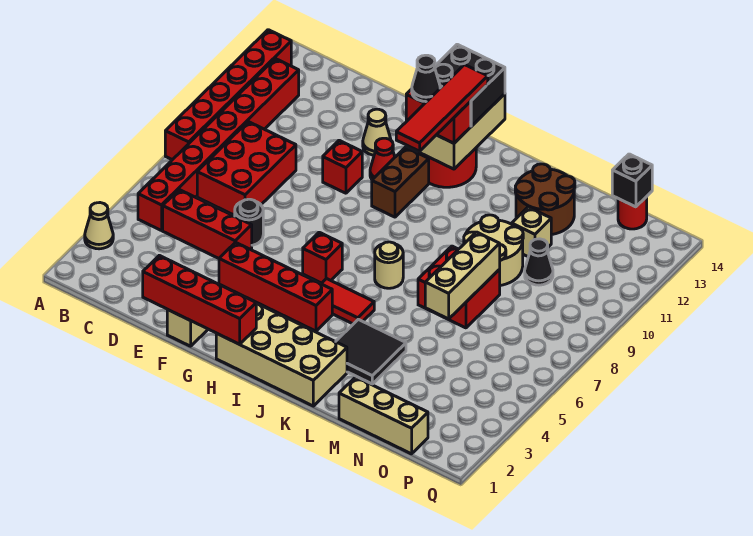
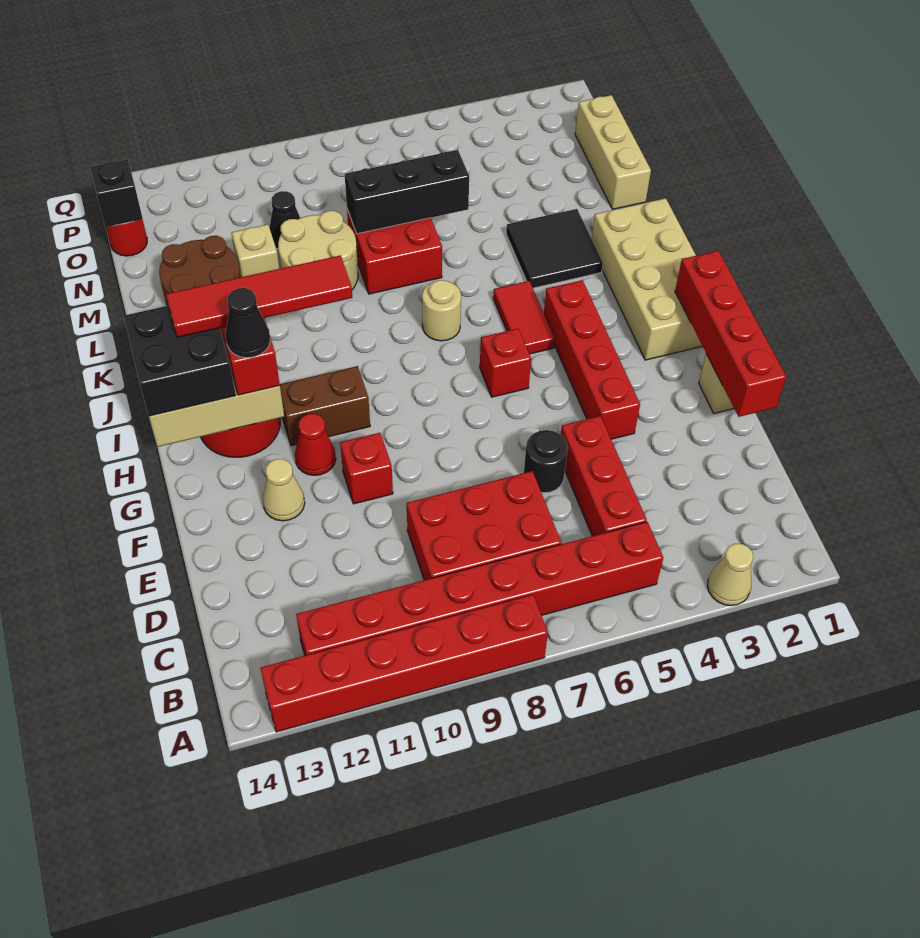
tan brick M6:M8 level 2 -> black brick M6:M8 level 2

